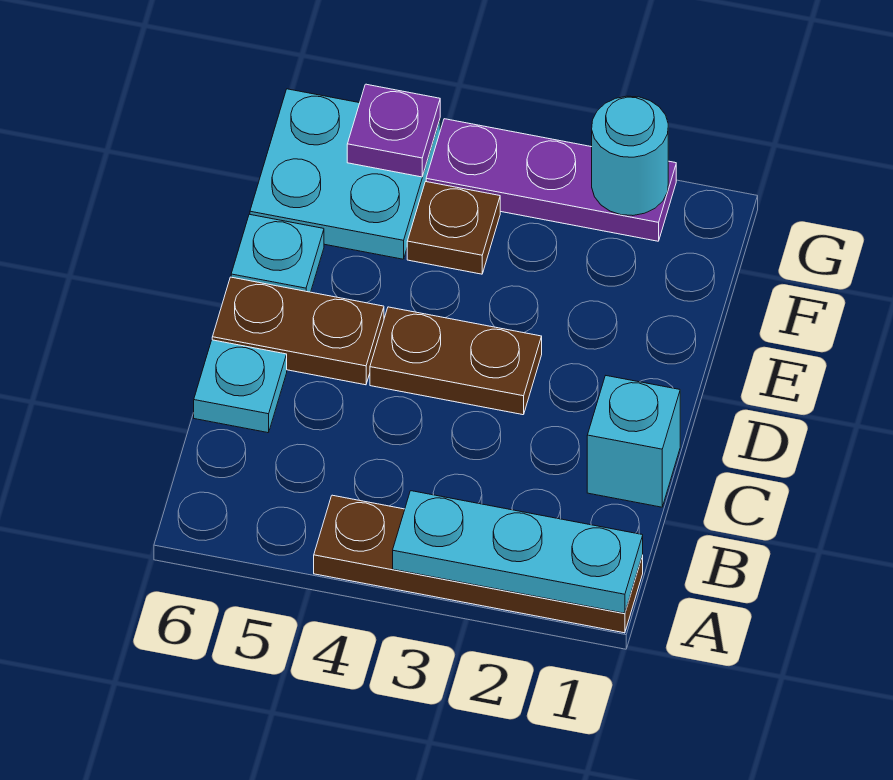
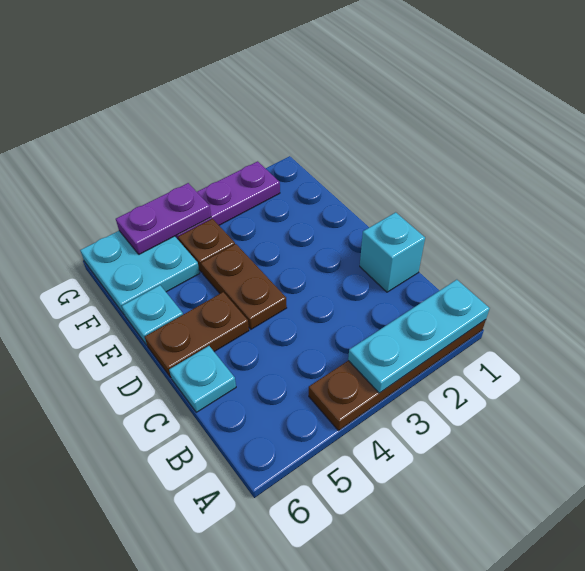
brown plate D3:D4 level 1 -> brown plate D4:E4 level 1
cyan round brick G2 level 2 -> none
purple plate G5 level 2 -> purple plate G4:G5 level 2

